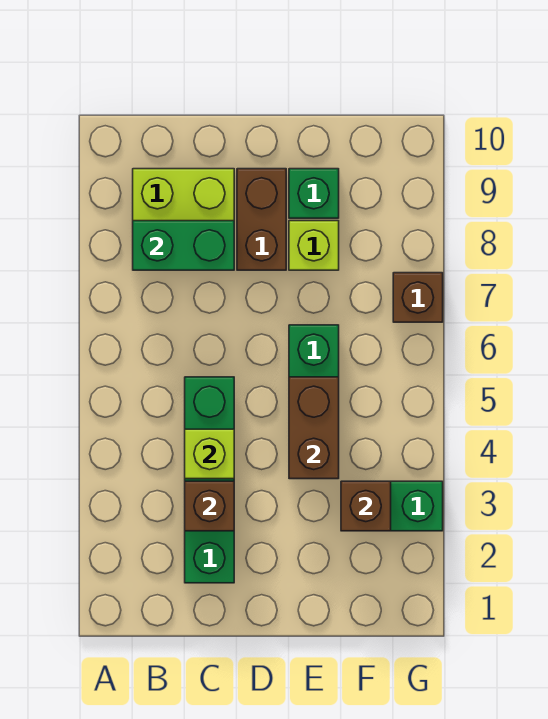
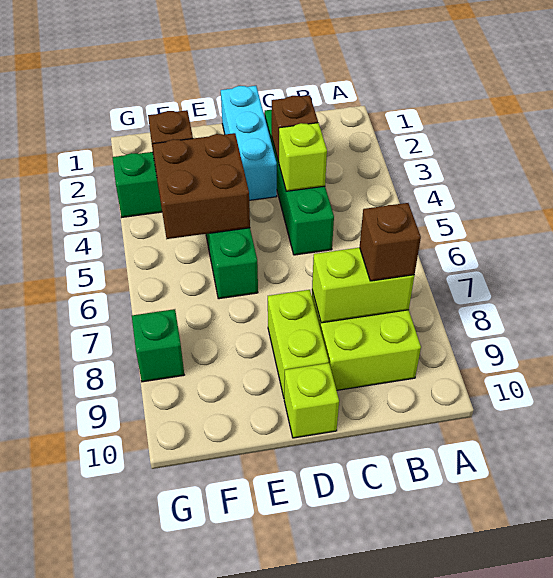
green brick B8:C8 level 2 -> lime brick B8:C8 level 2
none -> cyan brick D1:D3 level 1
brown brick D8:D9 level 1 -> lime brick D8:D9 level 1
brown brick E4:E5 level 2 -> brown brick E4:F5 level 2
lime brick E8 level 1 -> lime brick D10 level 1
green brick E9 level 1 -> green brick G8 level 1
brown brick G7 level 1 -> brown brick B8 level 3

